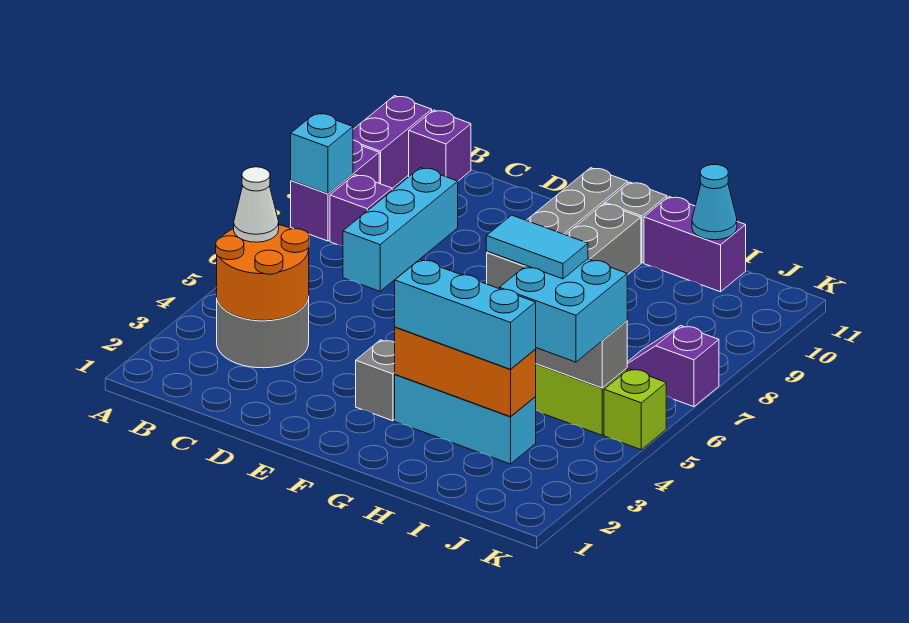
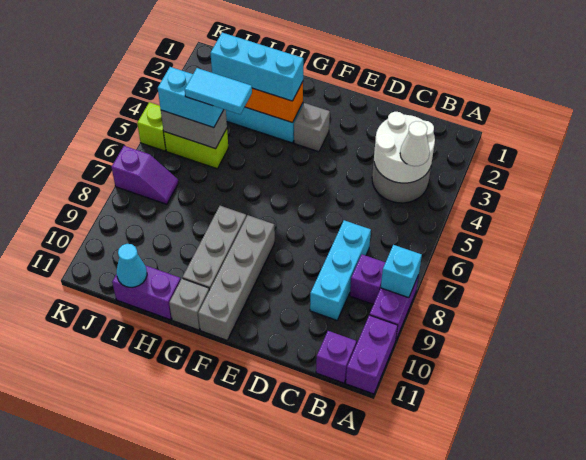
orange round brick B3:C4 level 2 -> white round brick B3:C4 level 2
cyan brick I4:J5 level 3 -> cyan brick I5:J5 level 3

